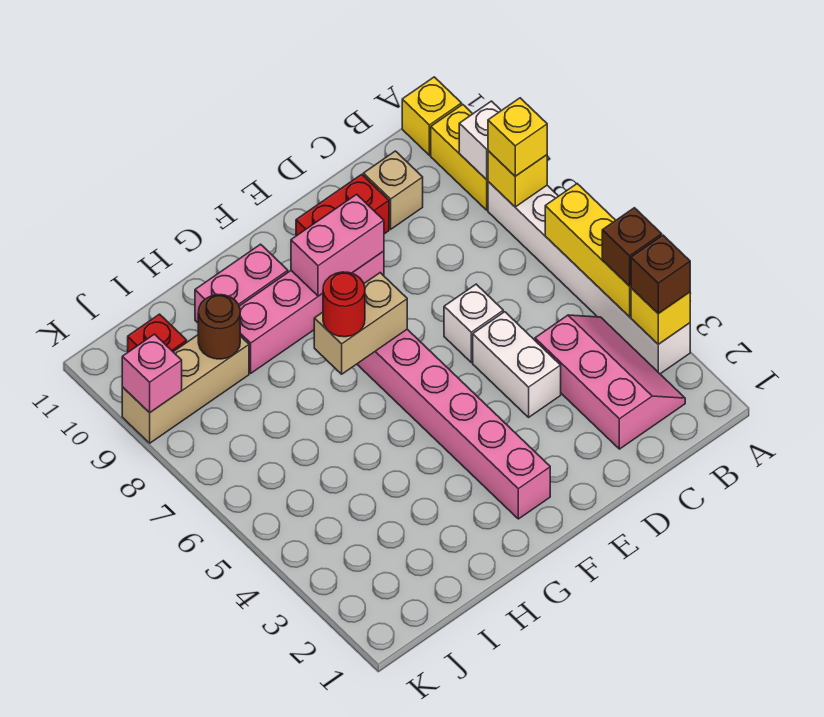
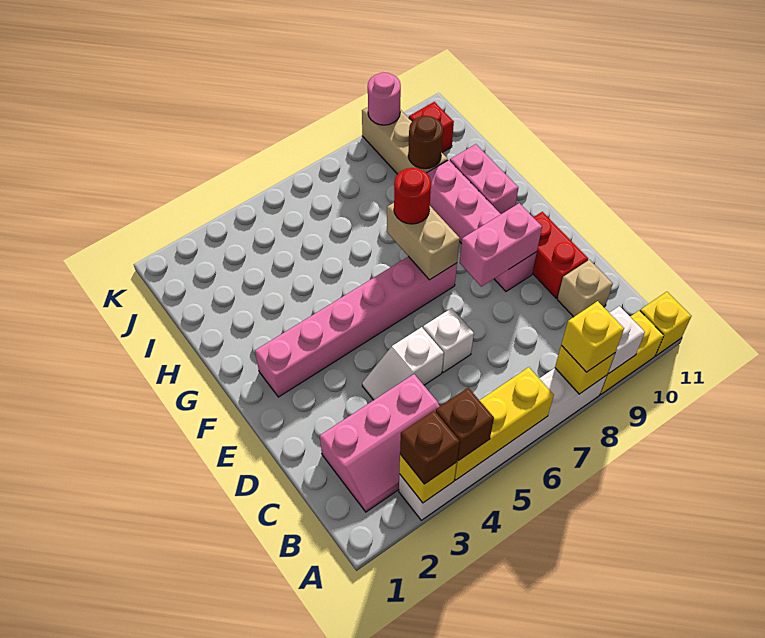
white brick D4:D5 level 1 -> white slope D4:D5 level 1 top 5
pink brick E9:F9 level 2 -> pink brick E8:E9 level 2
pink brick K9 level 2 -> pink round brick K9 level 2

